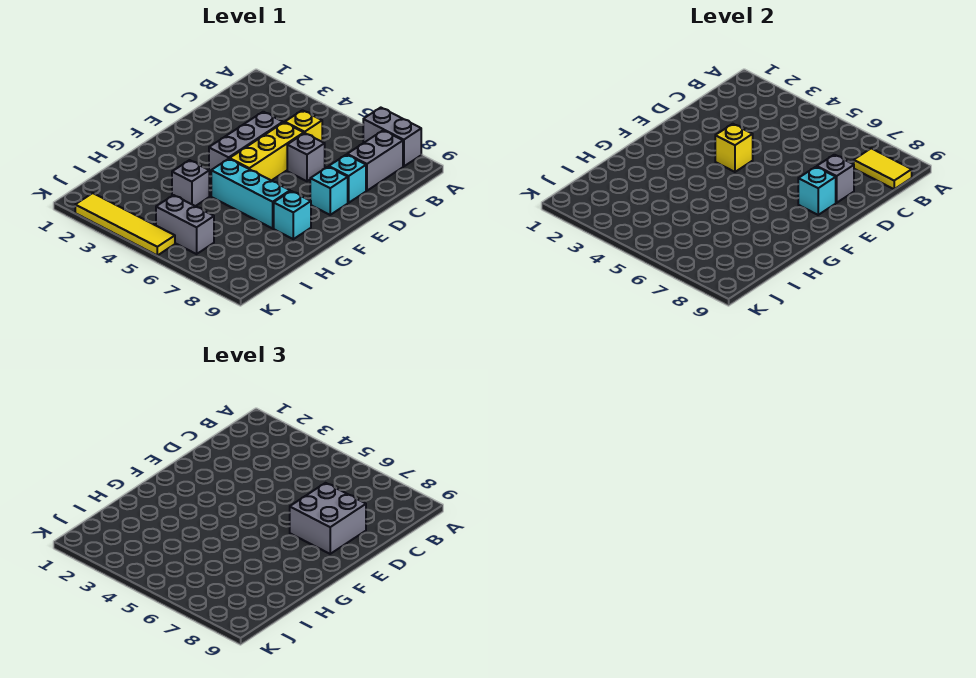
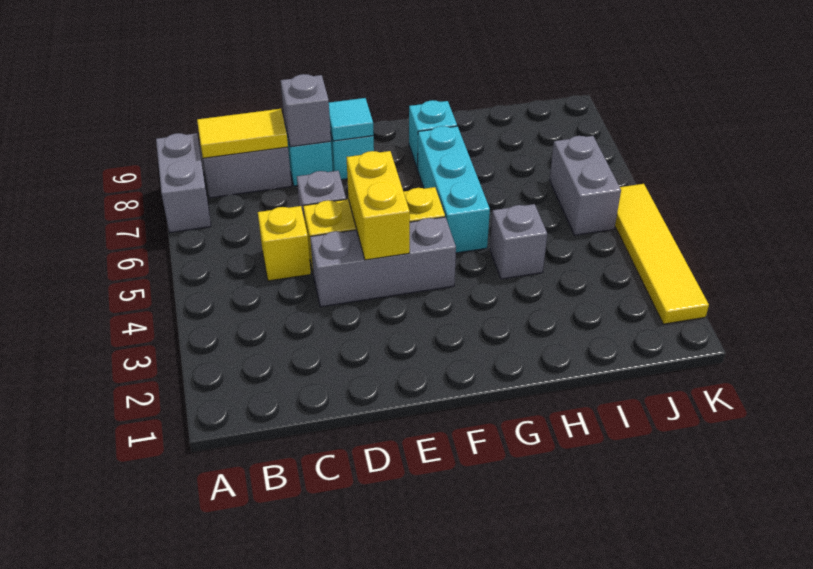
yellow tile B8:B9 level 2 -> yellow tile B8:C8 level 2
grey brick D7:E8 level 3 -> none
yellow brick E4 level 2 -> yellow brick E4:E5 level 2
cyan brick E8 level 2 -> cyan tile E8 level 2

